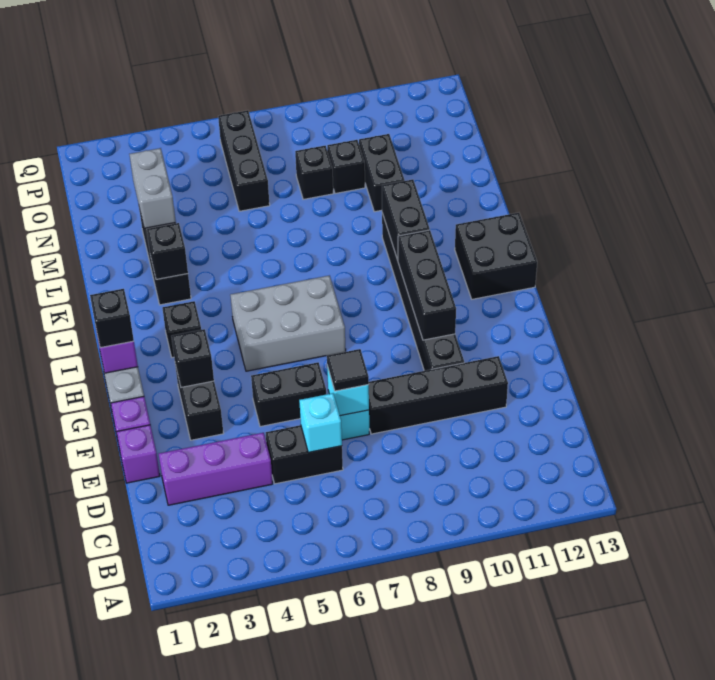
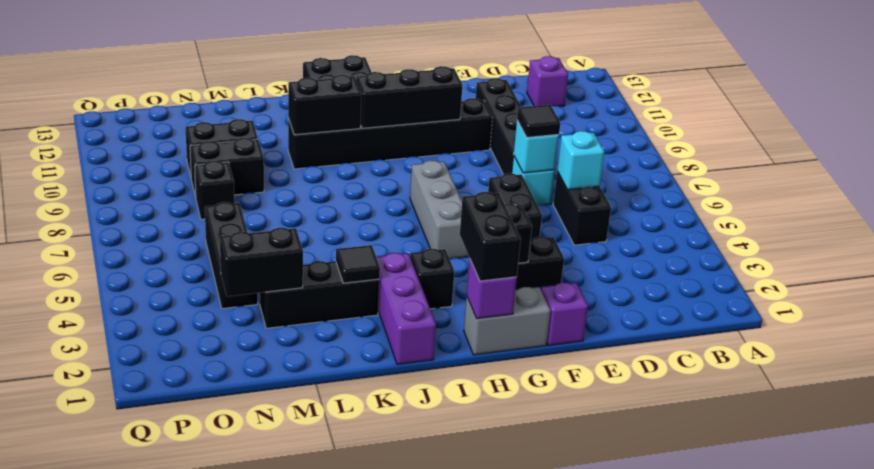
purple brick D2:D4 level 1 -> purple brick J1:J3 level 1
purple brick E1 level 1 -> purple brick C12 level 1
black brick H1 level 3 -> black brick H1:H2 level 3
grey brick H5:I7 level 1 -> grey brick H5:H7 level 1
black brick K3 level 2 -> black tile K3 level 2
grey brick M3:N3 level 2 -> black brick M3:N3 level 2
black brick N6:P6 level 1 -> black brick N4:N6 level 1
black brick N9 level 1 -> black brick M9:N9 level 1

